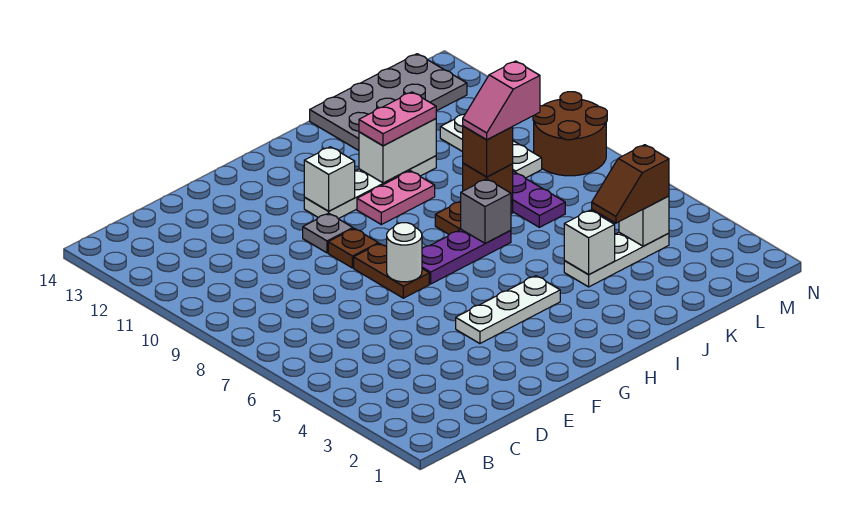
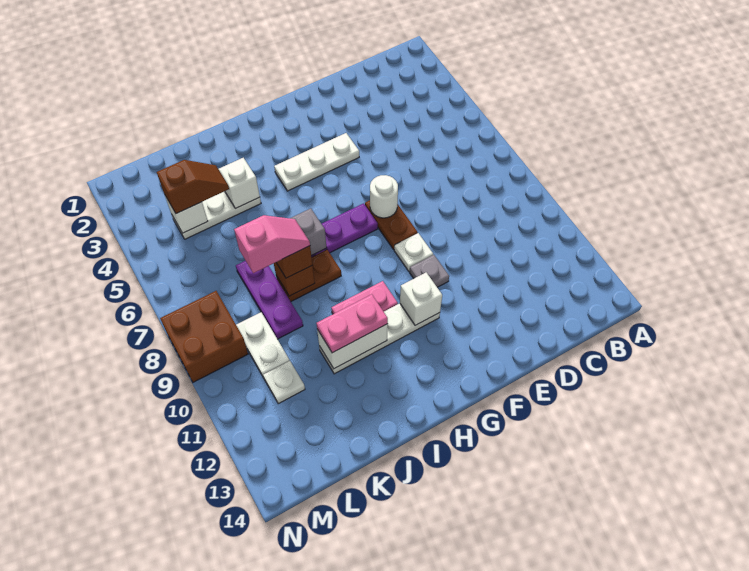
brown plate F9 level 1 -> white plate F9 level 1
grey plate J13:M14 level 1 -> none
brown round brick M8:N9 level 1 -> brown brick M8:N9 level 1

